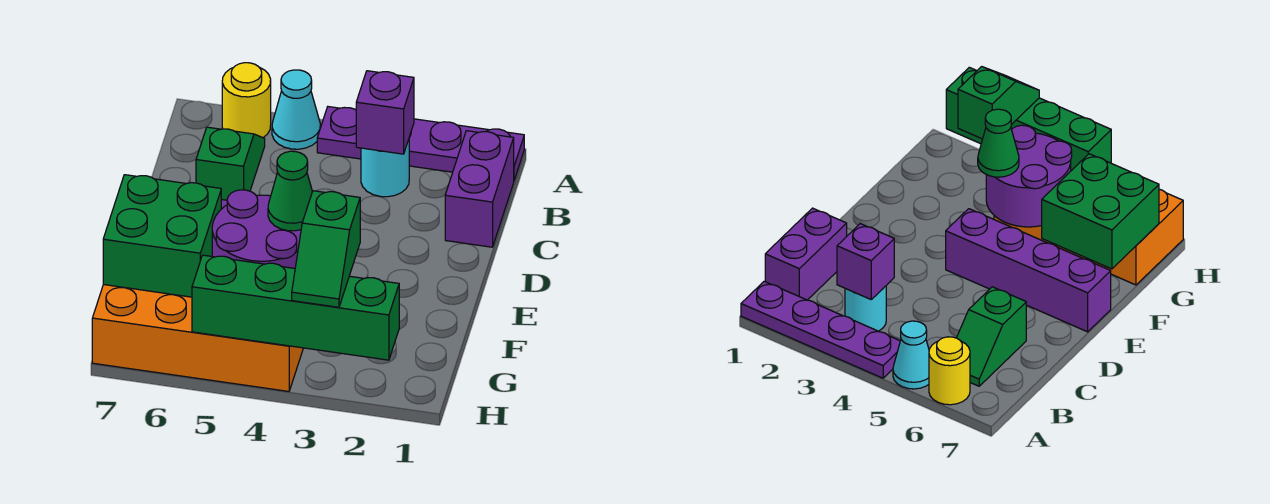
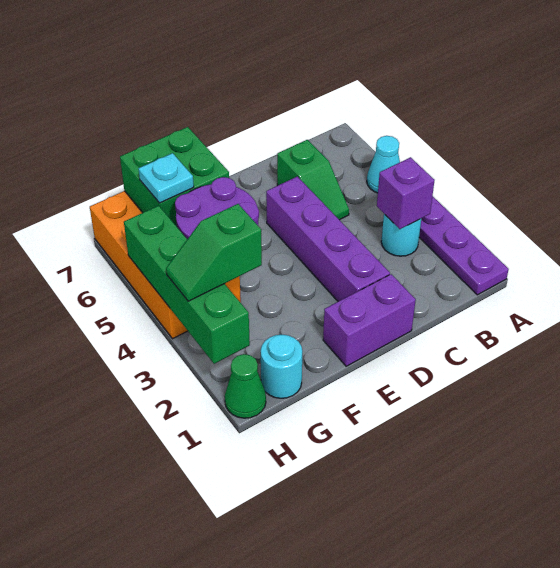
yellow round brick A6 level 1 -> none
purple brick B1:C1 level 1 -> purple brick D1:E1 level 1
green slope B6:C6 level 1 top C -> green slope C5:C6 level 1 top 6
purple brick E4:E7 level 1 -> purple brick D2:D5 level 1
green cone F4 level 3 -> green cone H1 level 1
none -> cyan round brick G1 level 1
none -> cyan plate G6 level 3

